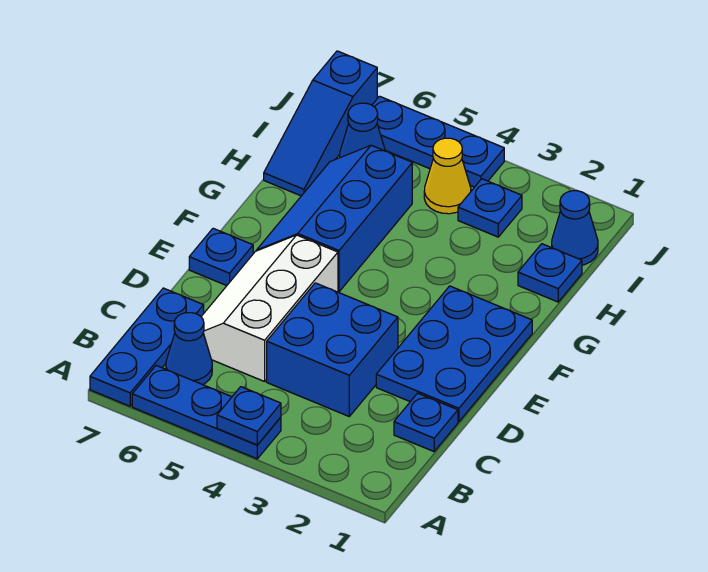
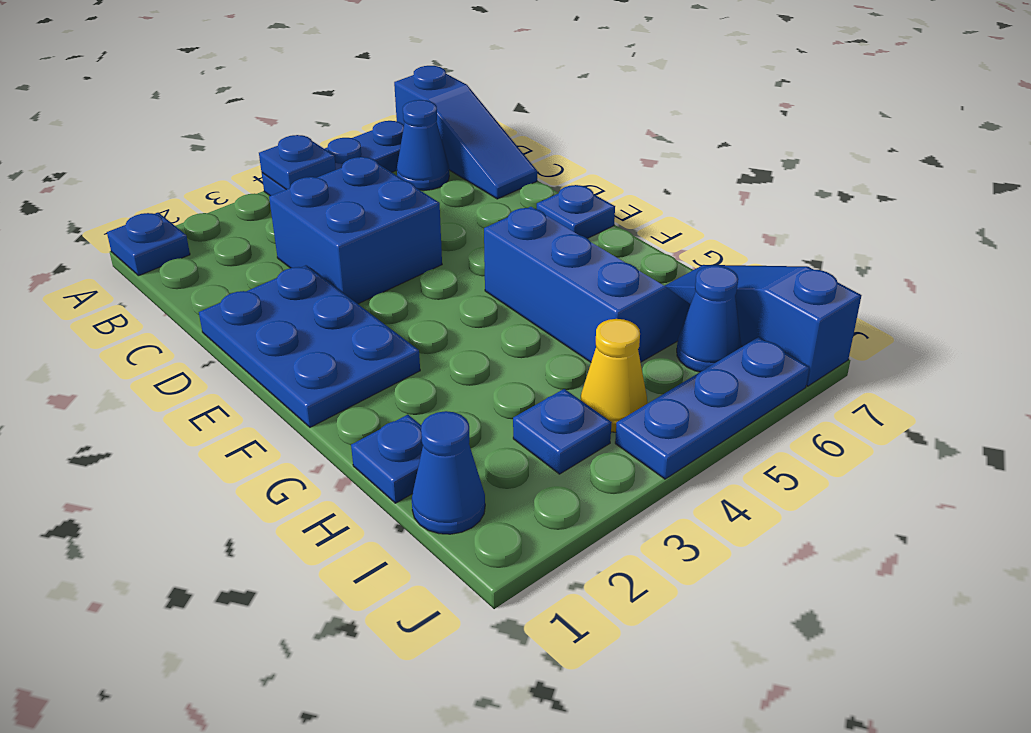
blue plate A7:C7 level 1 -> blue slope A7:C7 level 1 top A
blue plate C1 level 1 -> blue plate A1 level 1
white slope C5:E6 level 1 top 5 -> none

